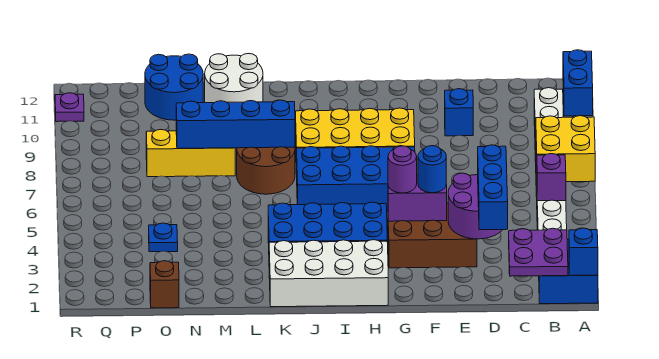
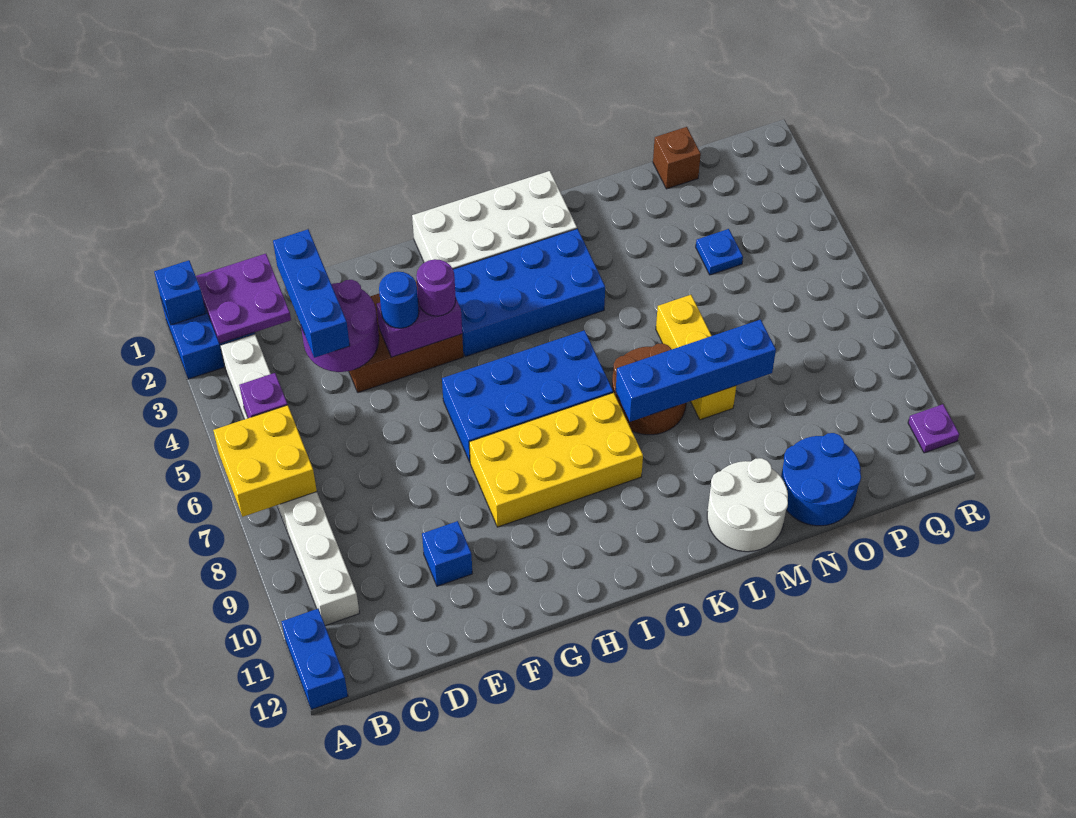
yellow brick M8:O8 level 1 -> yellow brick M6:M8 level 1

